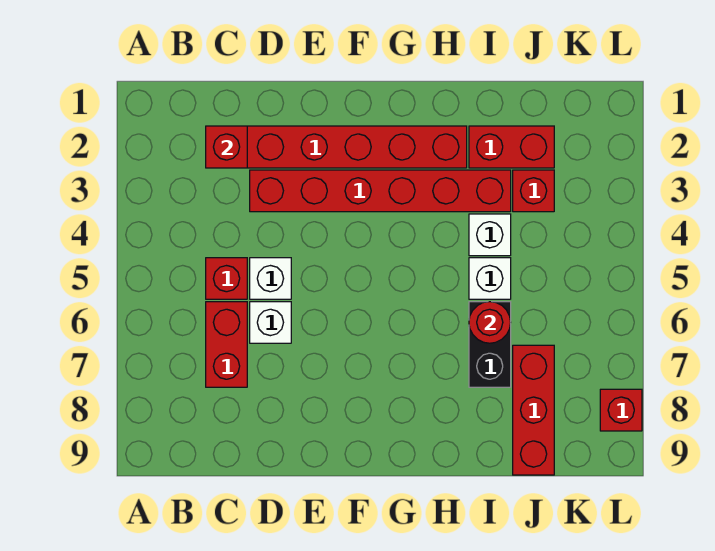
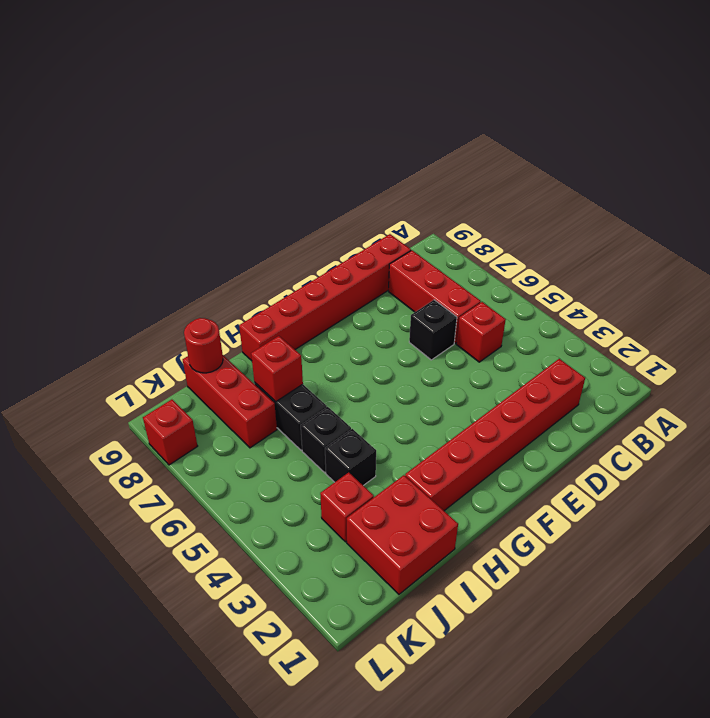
red brick C2 level 2 -> red brick I7 level 2
red brick C6:C7 level 1 -> red brick C6:C8 level 1
red brick D3:I3 level 1 -> red brick C9:H9 level 1
white brick D5 level 1 -> none
white brick D6 level 1 -> black brick D6 level 1
red brick I2:J2 level 1 -> red brick I1:J2 level 1
white brick I4 level 1 -> black brick I4 level 1
white brick I5 level 1 -> black brick I5 level 1
red round brick I6 level 2 -> red round brick J9 level 2

